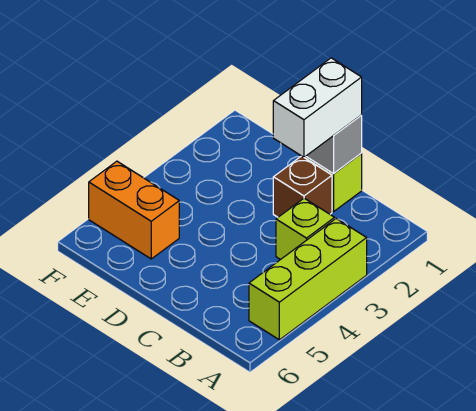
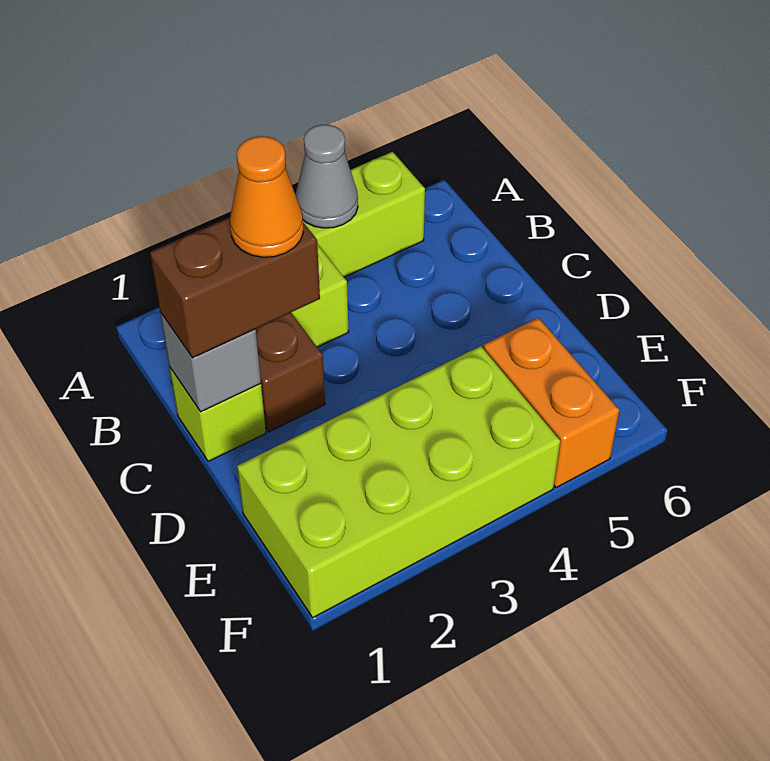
none -> grey cone A4 level 2
white brick C1:C2 level 3 -> brown brick C1:C2 level 3
none -> orange cone C2 level 4
none -> lime brick E1:F4 level 1

